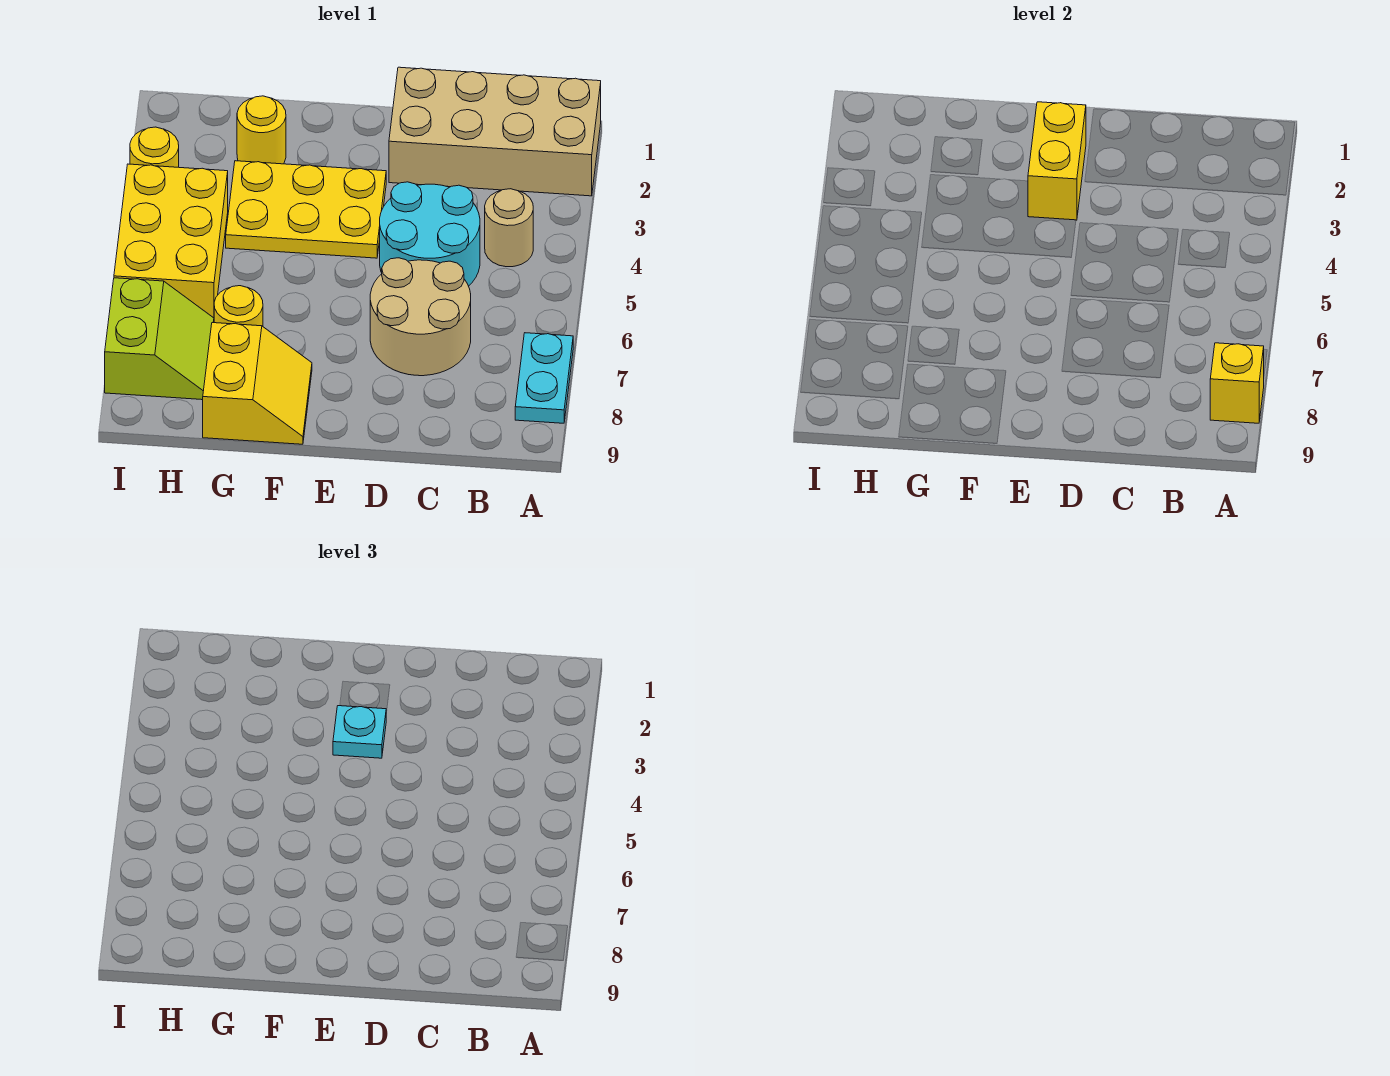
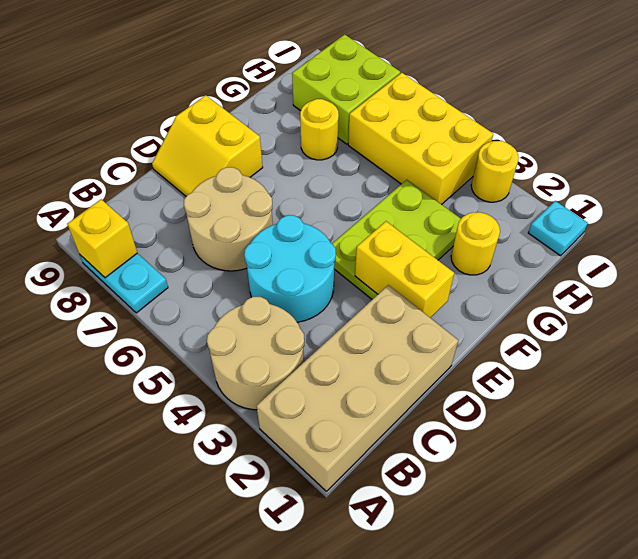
tan round brick B4 level 1 -> tan round brick A3:B4 level 1
yellow plate E3:G4 level 1 -> lime plate E3:G4 level 1
cyan plate E3 level 3 -> cyan plate I1 level 1
yellow slope F8:G9 level 1 top G -> yellow slope D8:E9 level 1 top E
lime slope H7:I8 level 1 top I -> lime brick H7:I8 level 1

